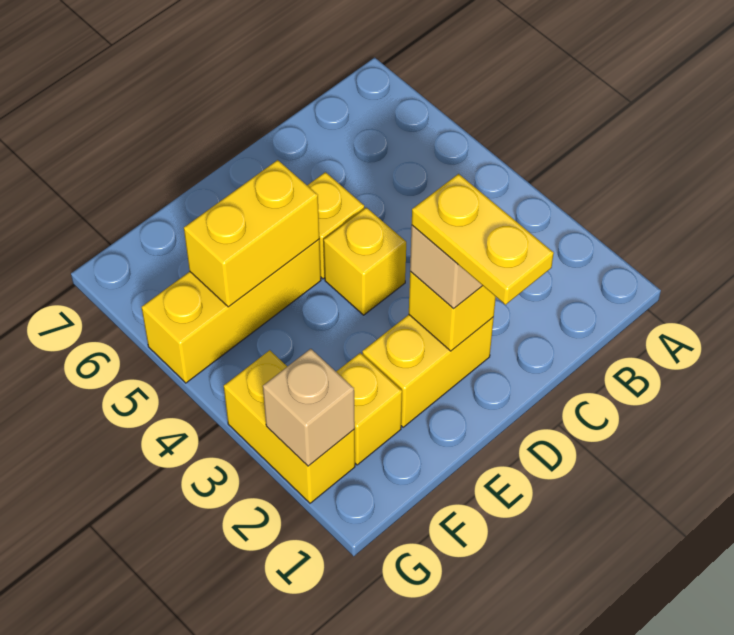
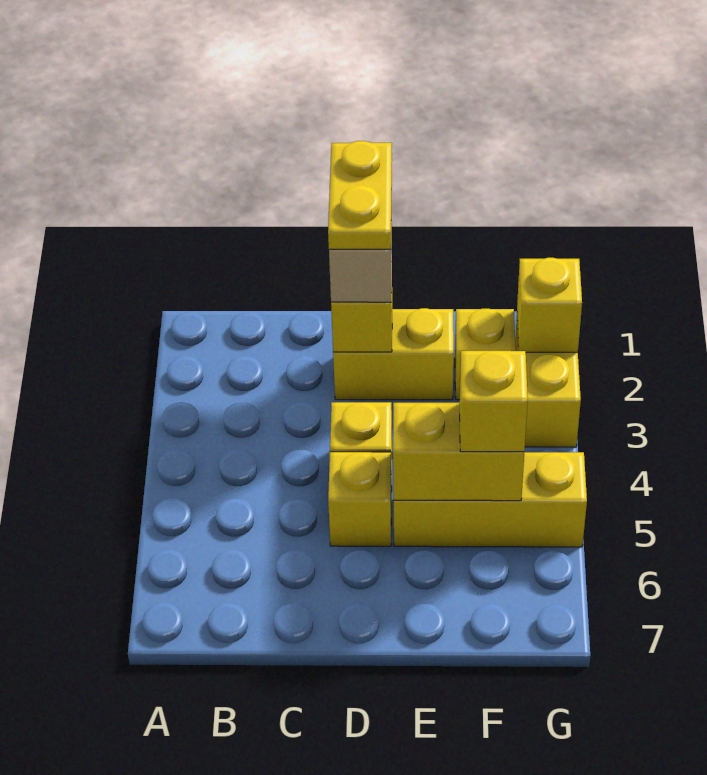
none -> yellow brick F5 level 3
tan brick G2 level 2 -> yellow brick G2 level 2

